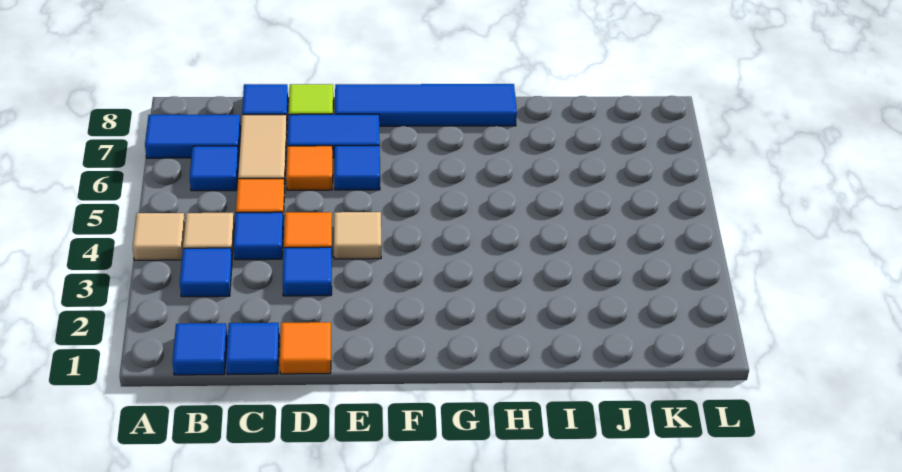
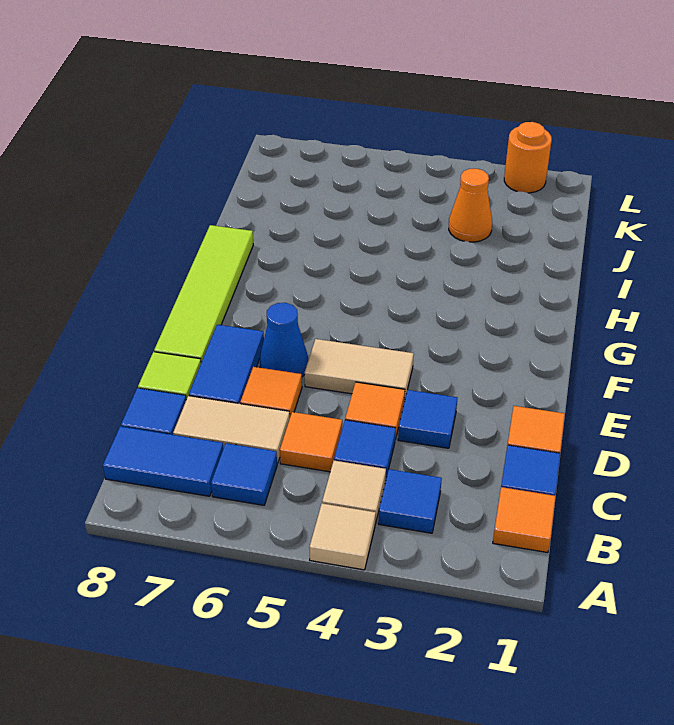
blue tile A7:B7 level 1 -> blue tile B7:B8 level 1
blue tile B1 level 1 -> orange tile B1 level 1
tan tile E4 level 1 -> tan tile E4:E5 level 1
blue tile E6 level 1 -> blue cone E6 level 1
blue tile E8:H8 level 1 -> lime tile E8:H8 level 1
none -> orange cone J3 level 1
none -> orange round brick L2 level 1

